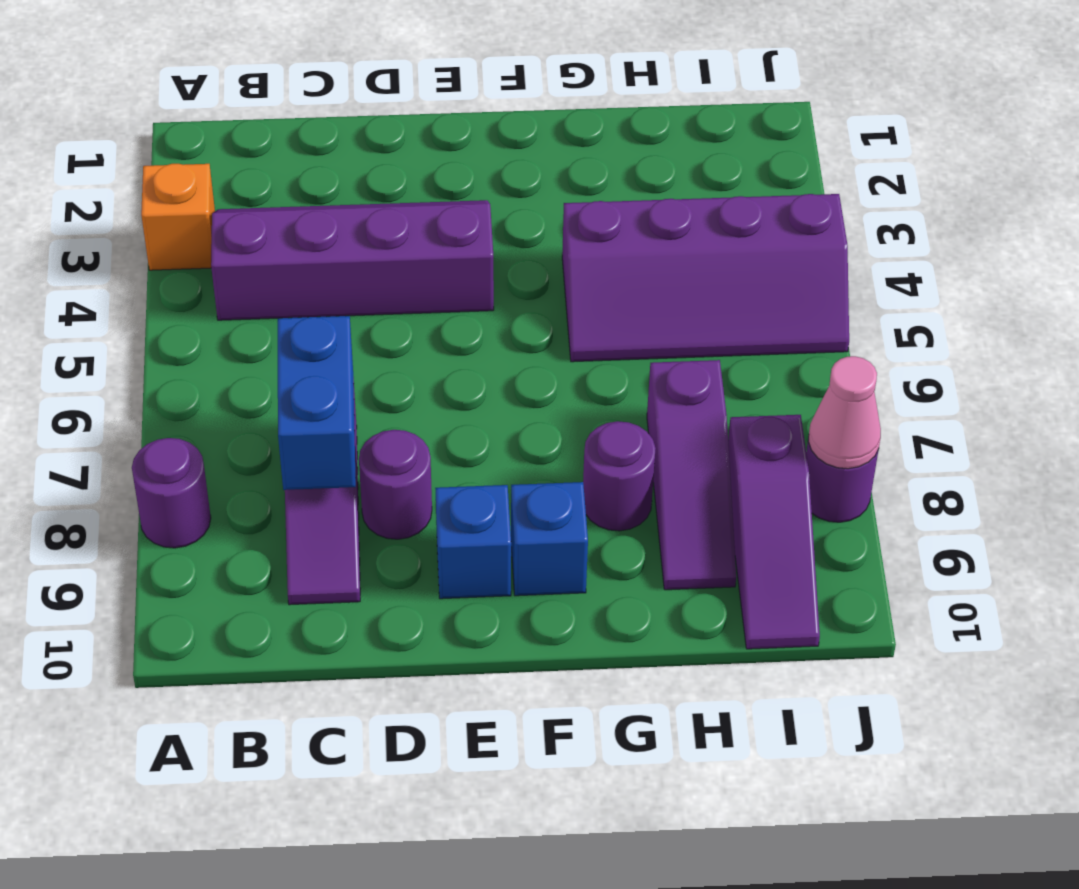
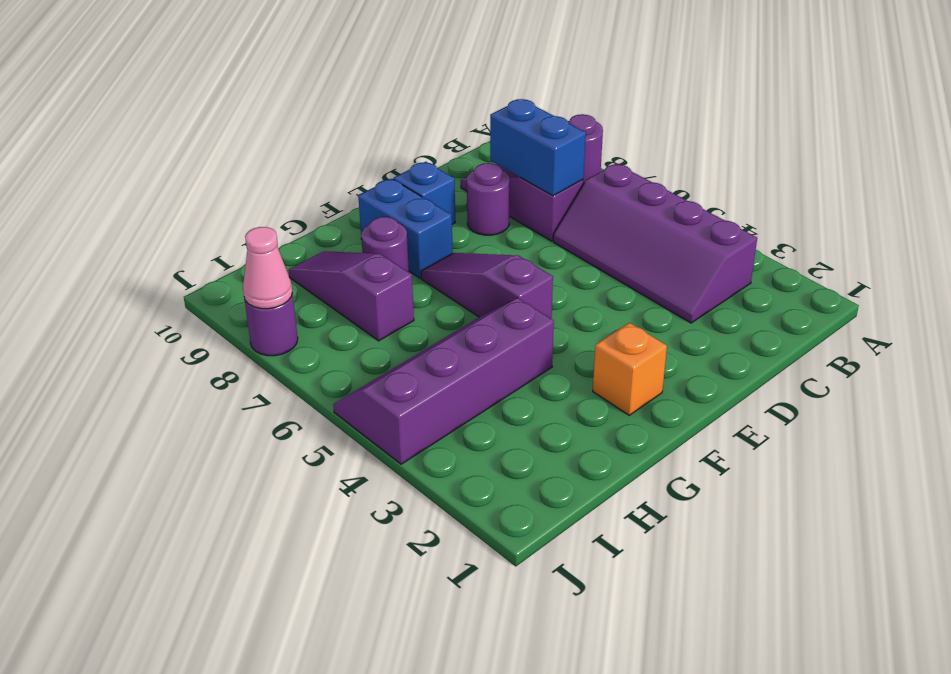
orange brick A3 level 1 -> orange brick F2 level 1
purple slope B3:E4 level 1 top 4 -> purple slope B3:C6 level 1 top B
blue brick F9 level 1 -> blue brick F8:F9 level 1
purple slope I8:I10 level 1 top 8 -> purple slope F5:F7 level 1 top 5

